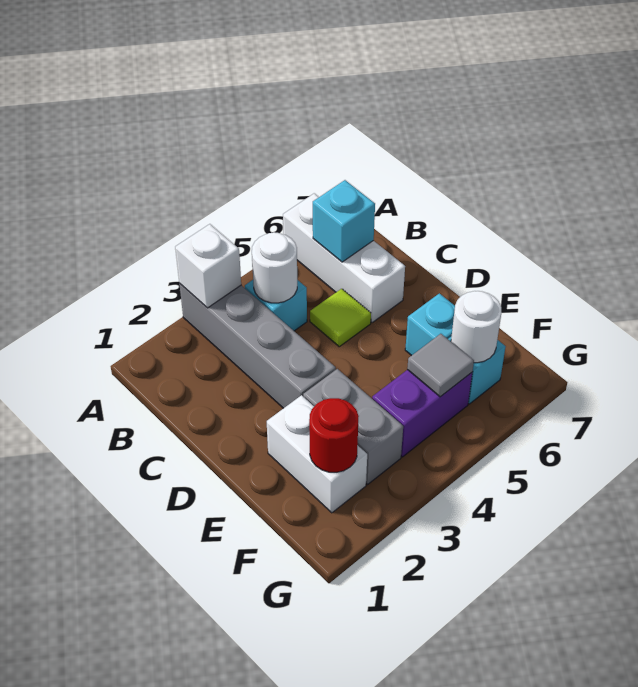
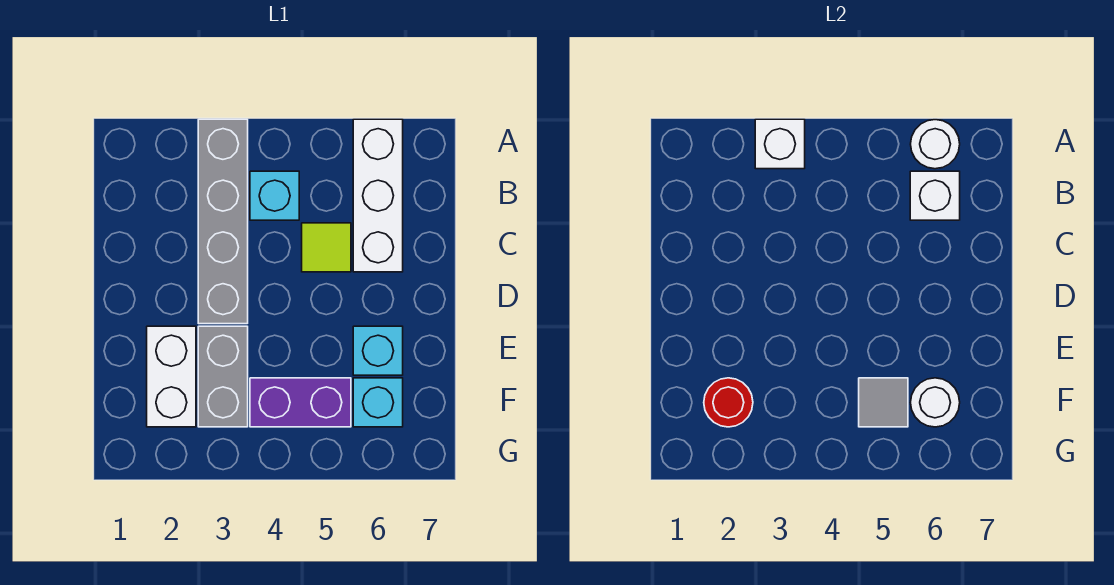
white round brick B4 level 2 -> white round brick A6 level 2
cyan brick B6 level 2 -> white brick B6 level 2

